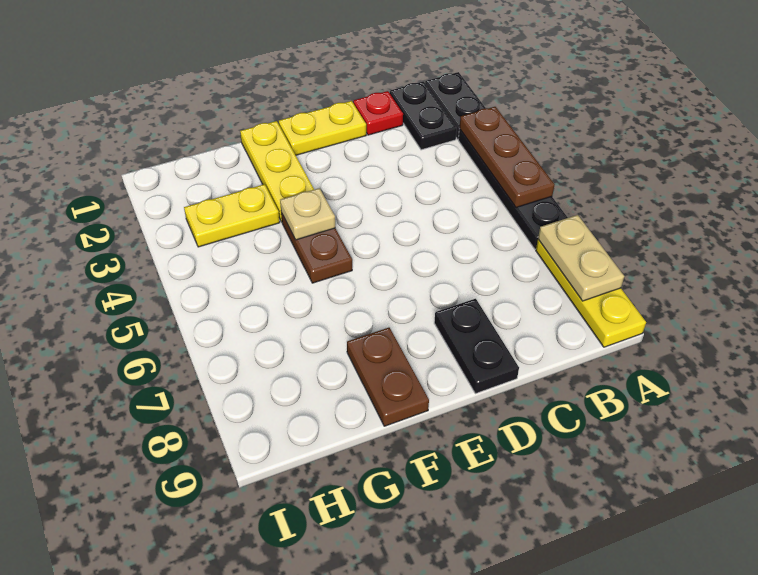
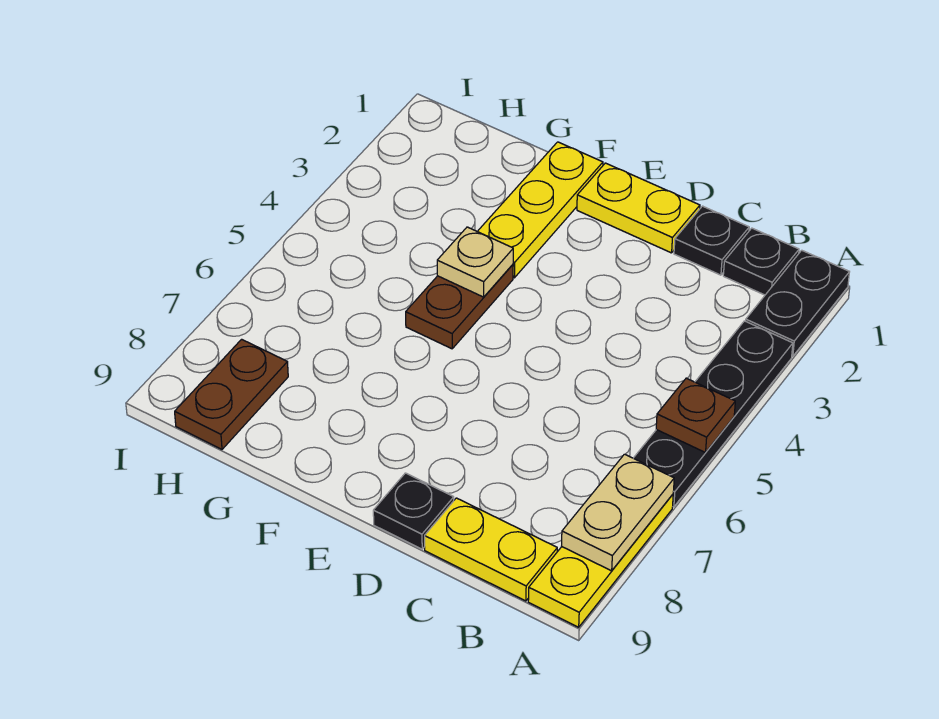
brown plate A3:A5 level 2 -> brown plate A5 level 2
black plate B1:B2 level 1 -> black plate B1 level 1
red plate C1 level 1 -> black plate C1 level 1
black plate D8:D9 level 1 -> black plate D9 level 1
brown plate F8:F9 level 1 -> brown plate H8:H9 level 1
yellow plate G3:H3 level 1 -> yellow plate B9:C9 level 1

